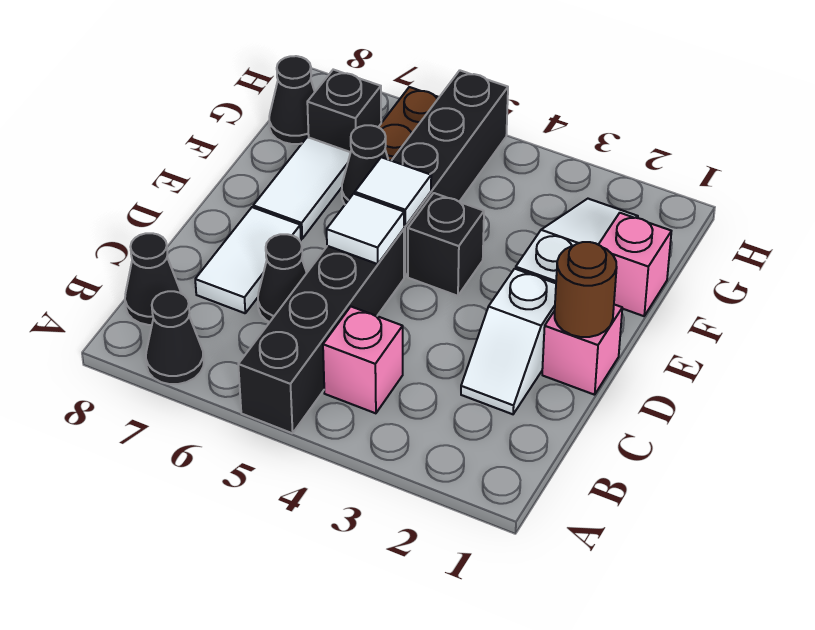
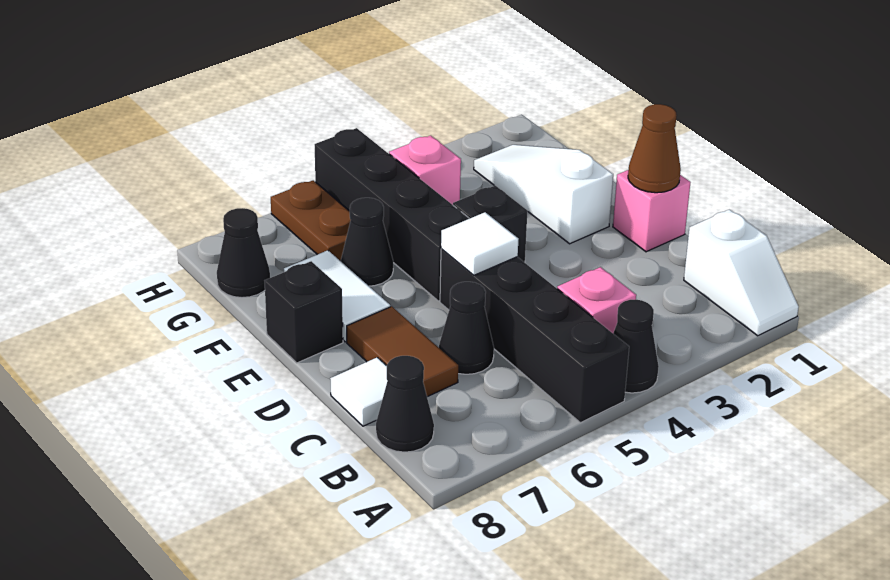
black cone A7 level 1 -> black cone A4 level 1
white slope C2:D2 level 1 top D -> white slope A1:B1 level 1 top B
white tile C7:D7 level 1 -> brown tile C7:D7 level 1
brown round brick D1 level 2 -> brown cone D1 level 2
white tile E5 level 2 -> white tile C8 level 1
pink brick F1 level 1 -> pink brick G4 level 1
black brick G7 level 1 -> black brick E8 level 1

